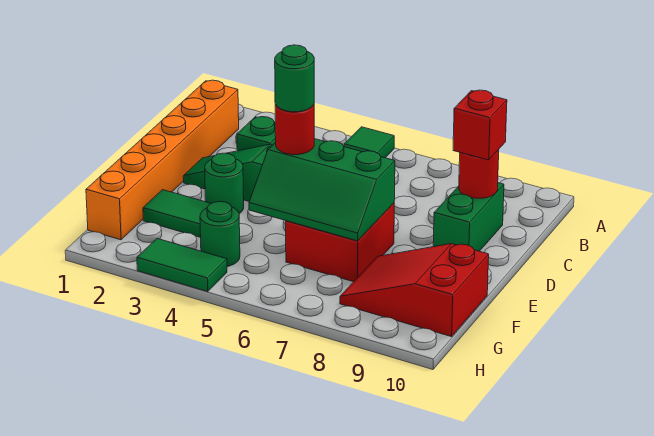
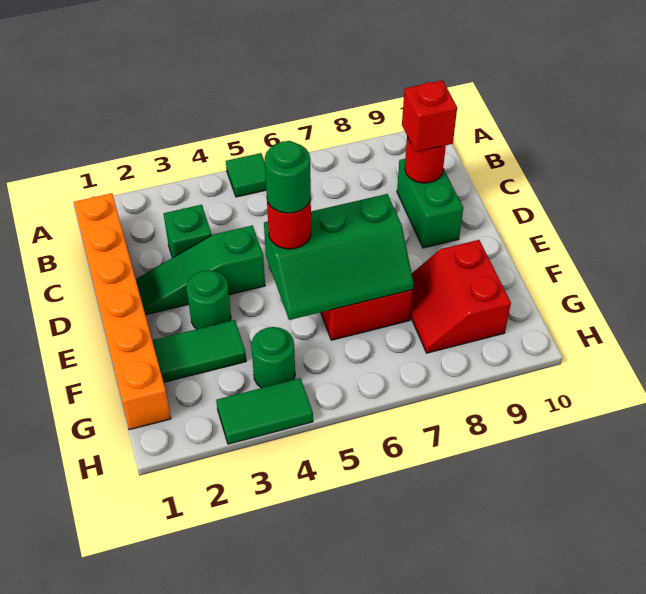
red slope F8:G10 level 1 top 10 -> red slope F8:G9 level 1 top 9

